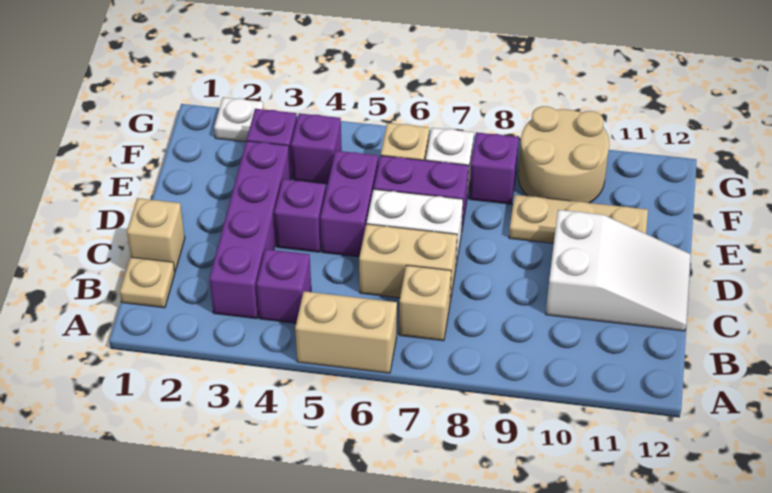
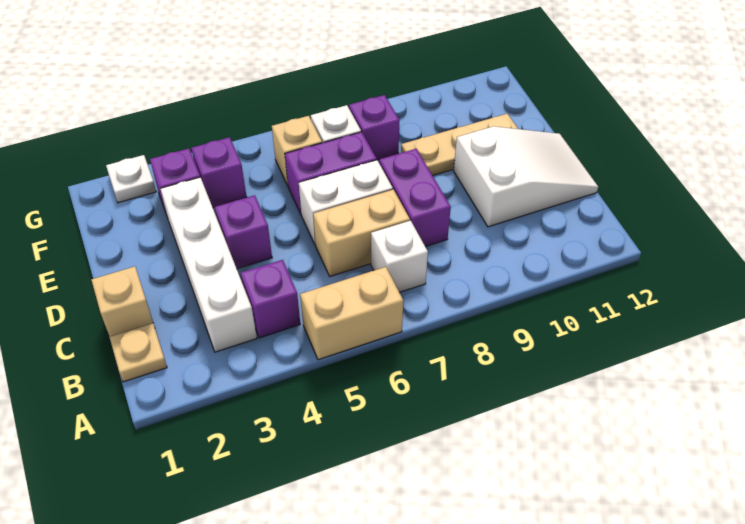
purple brick B3:E3 level 1 -> white brick B3:E3 level 1
tan brick B7 level 1 -> white brick B7 level 1
purple brick D5:E5 level 1 -> purple brick C8:D8 level 1
tan round brick F9:G10 level 1 -> none

